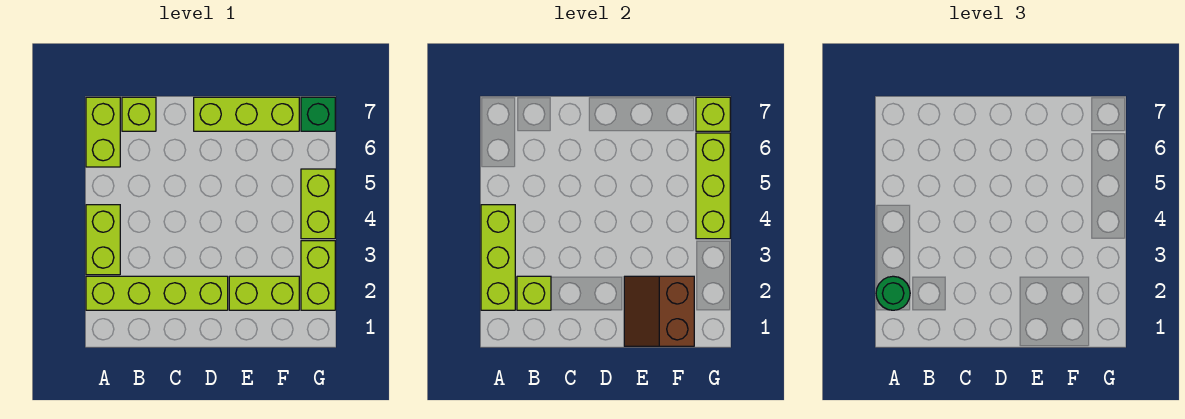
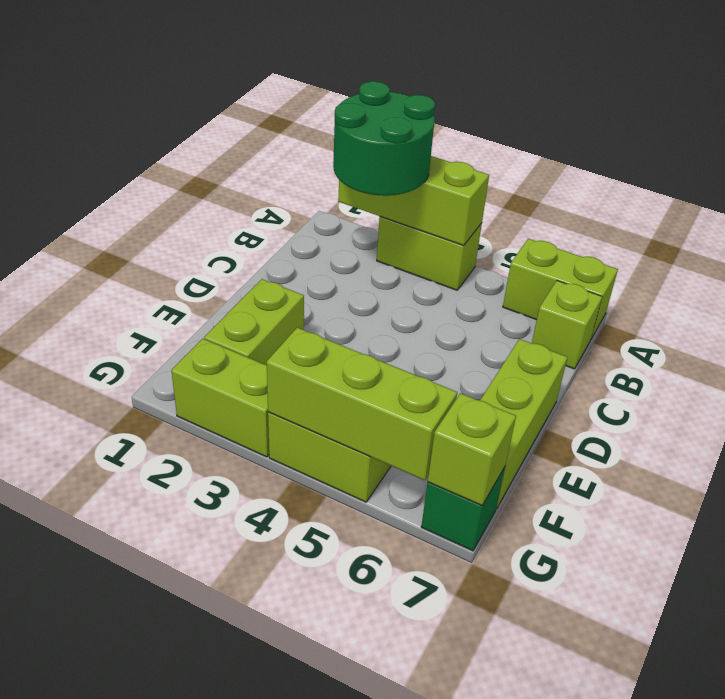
lime brick A2:D2 level 1 -> none
green round brick A2 level 3 -> green round brick A2:B3 level 3
lime brick B2 level 2 -> none
brown slope E1:F2 level 2 top F -> none

